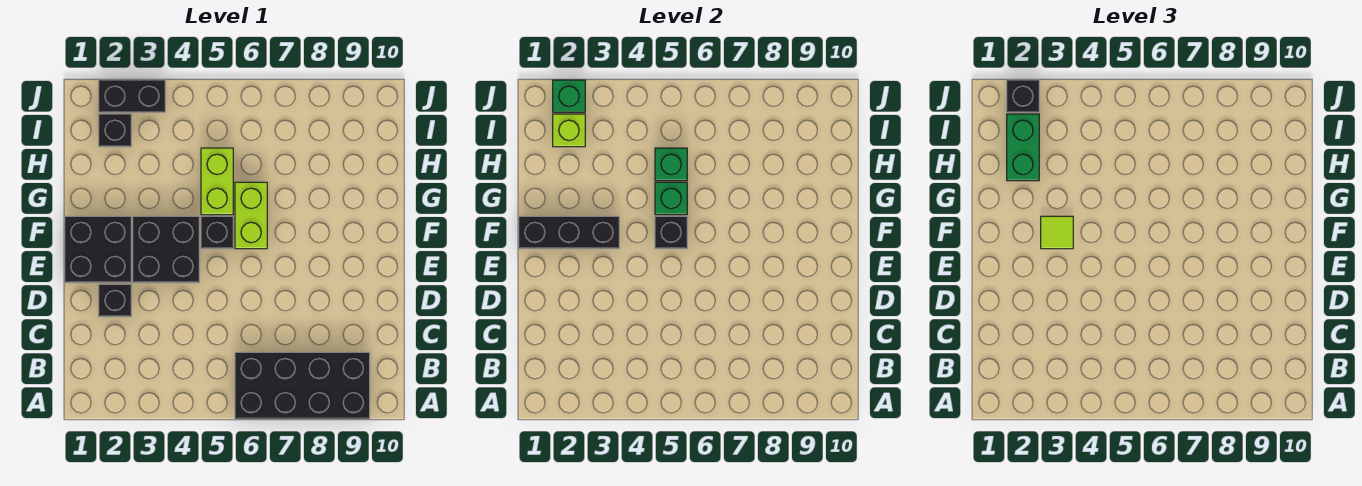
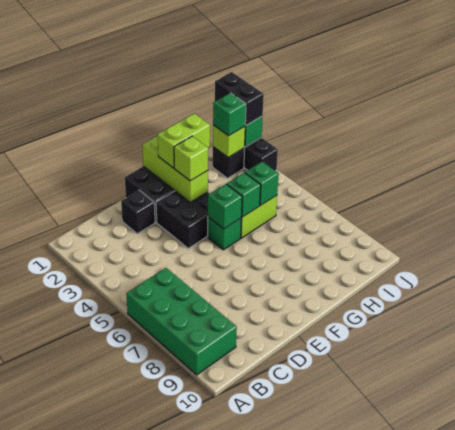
black brick A6:B9 level 1 -> green brick A6:B9 level 1
black brick F1:F3 level 2 -> lime brick F1:F3 level 2
lime tile F3 level 3 -> lime brick F3 level 3
black brick F5 level 1 -> green brick F5 level 1
black brick F5 level 2 -> green brick F5 level 2
lime brick F6:G6 level 1 -> lime brick F2:G2 level 3
green brick H2:I2 level 3 -> green brick I2 level 3
black brick J2 level 3 -> black brick J1:J2 level 3

